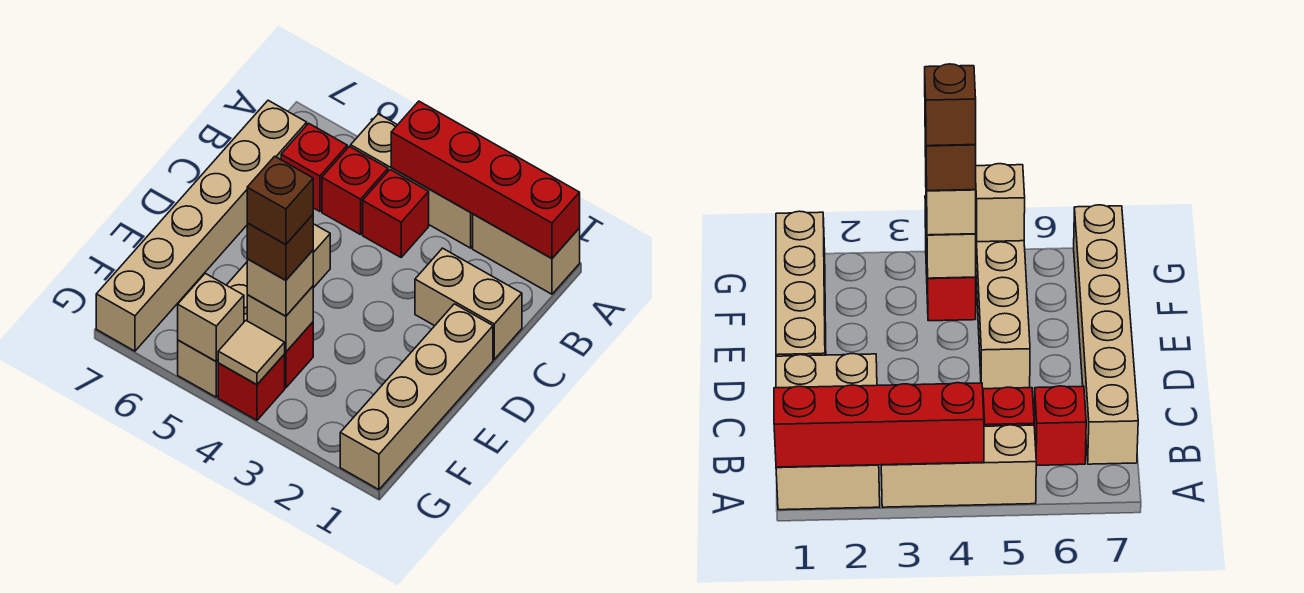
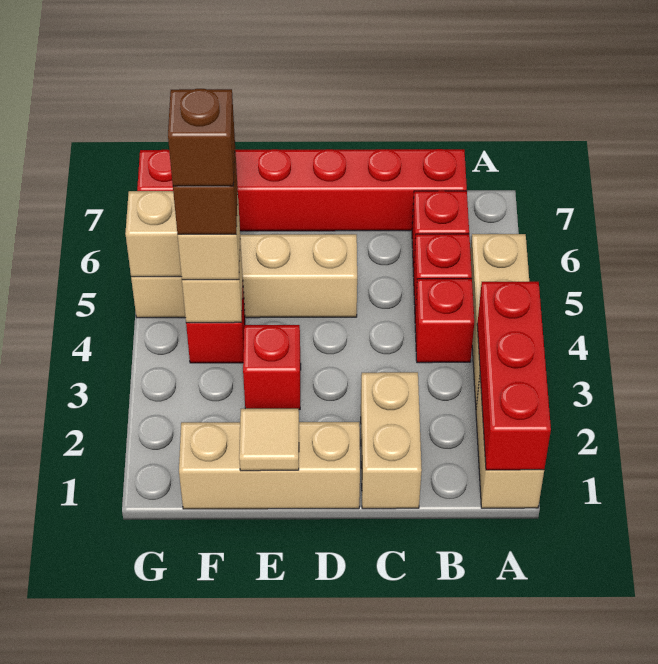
red brick A1:A4 level 2 -> red brick A1:A3 level 2
tan brick B7:G7 level 1 -> red brick B7:G7 level 1
tan brick D1:G1 level 1 -> tan brick D1:F1 level 1
red brick G4 level 1 -> red brick E3 level 1
tan tile G4 level 2 -> tan tile E1 level 2

